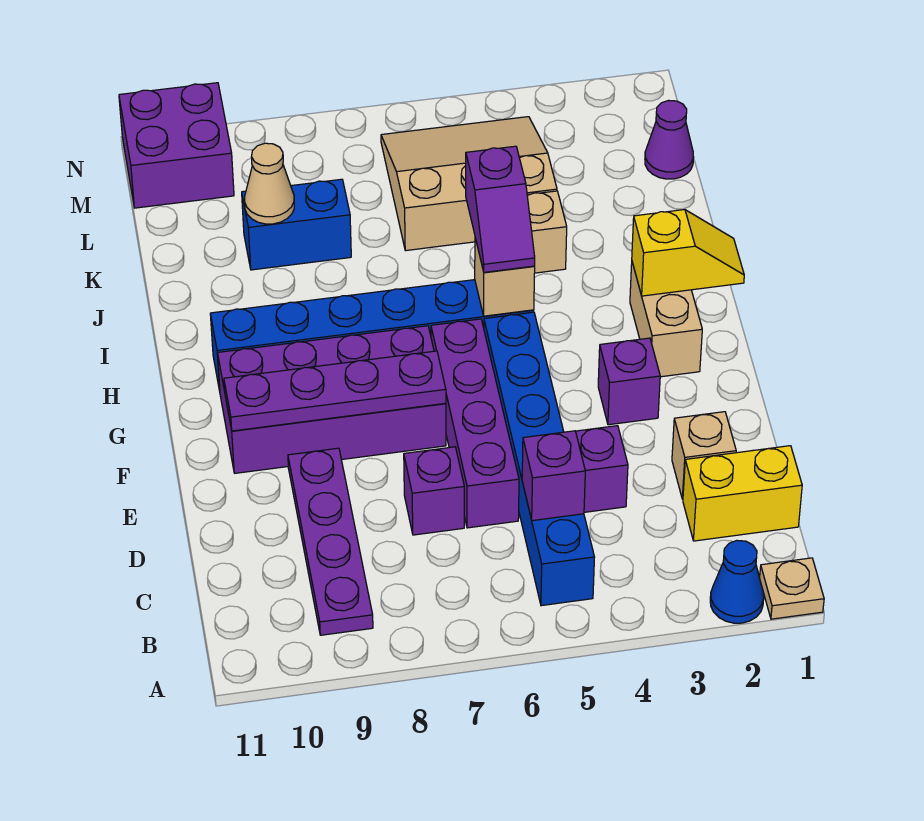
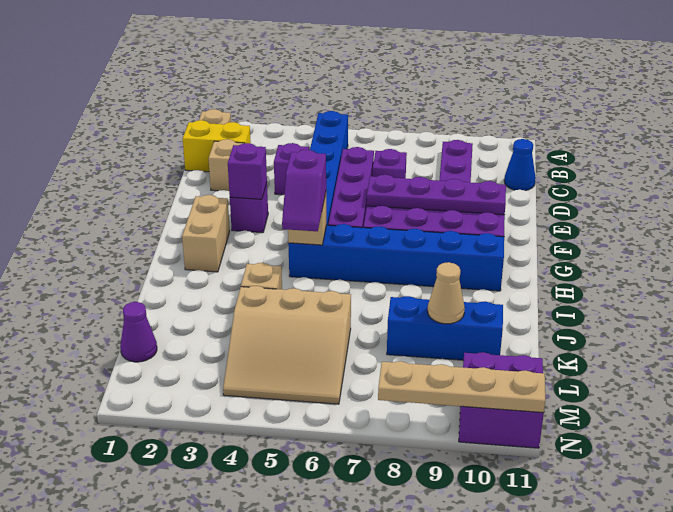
blue cone A2 level 1 -> blue cone C11 level 1
purple brick C5 level 2 -> purple brick F3 level 2
yellow slope H1:H2 level 2 top 2 -> none
purple slope H5:I5 level 3 top I -> purple slope H5:I5 level 3 top H
blue brick K8:K9 level 1 -> blue brick K8:K10 level 1
none -> tan plate N8:N11 level 2

